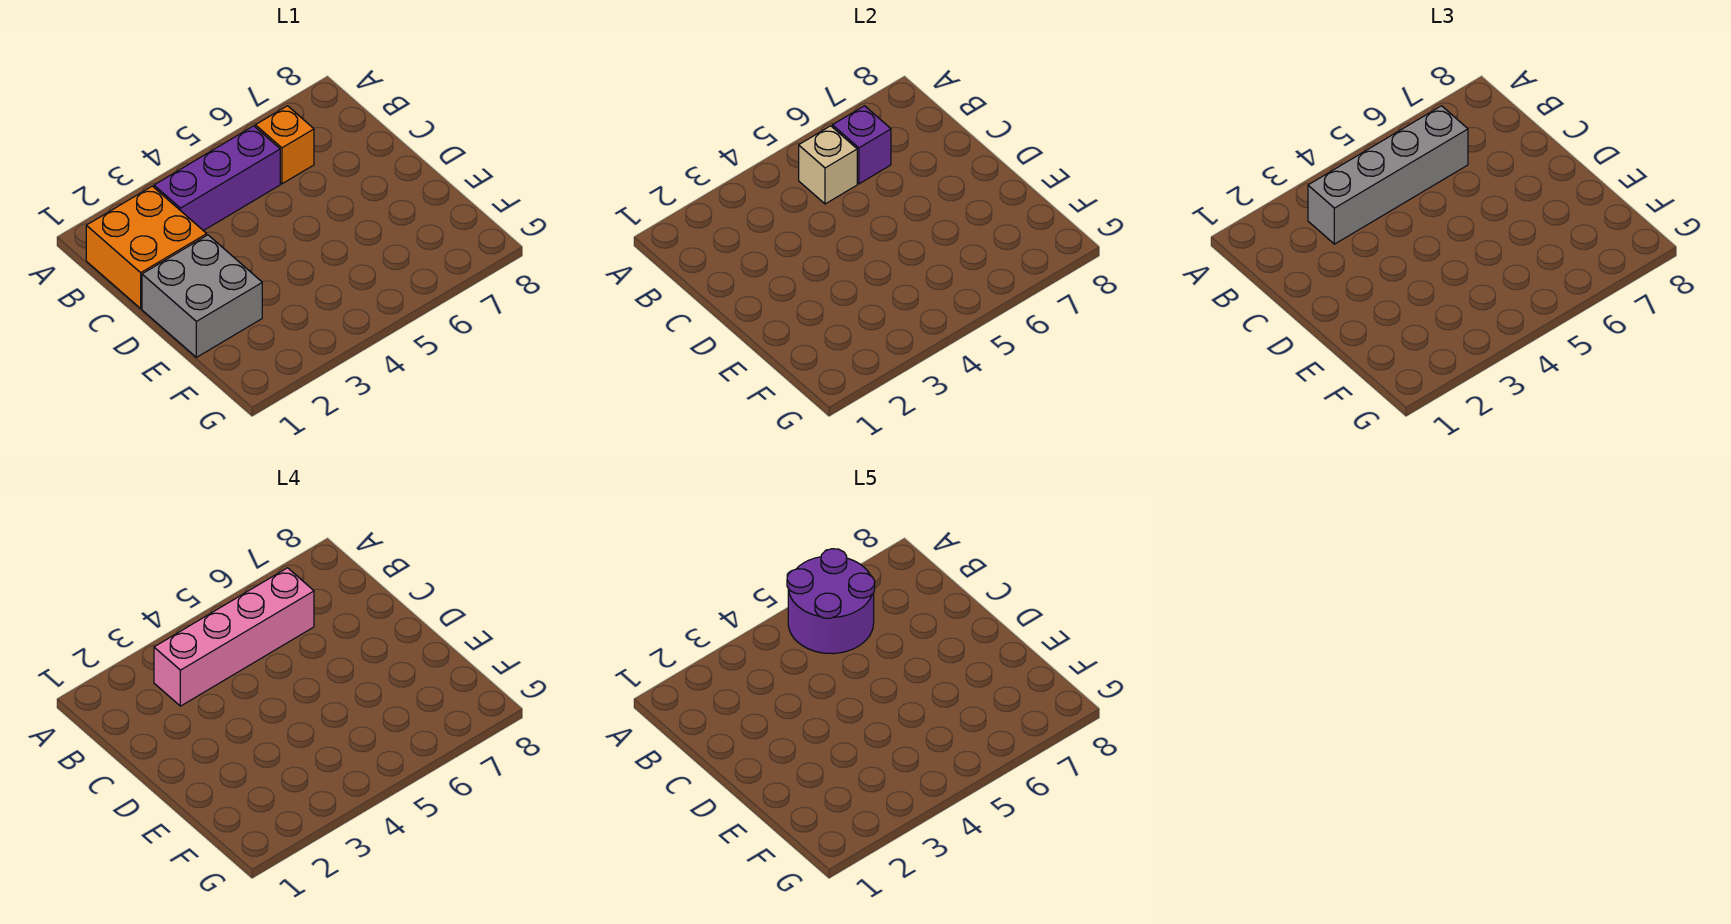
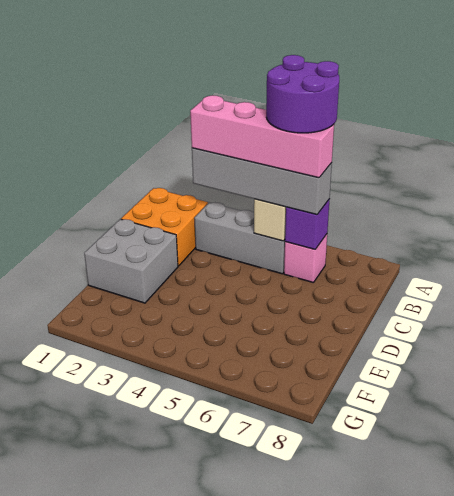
purple brick B3:B5 level 1 -> grey brick B3:B5 level 1
orange brick B6 level 1 -> pink brick B6 level 1

